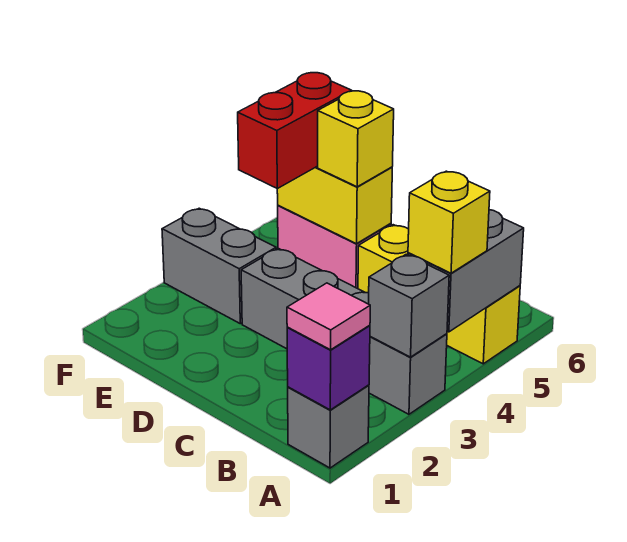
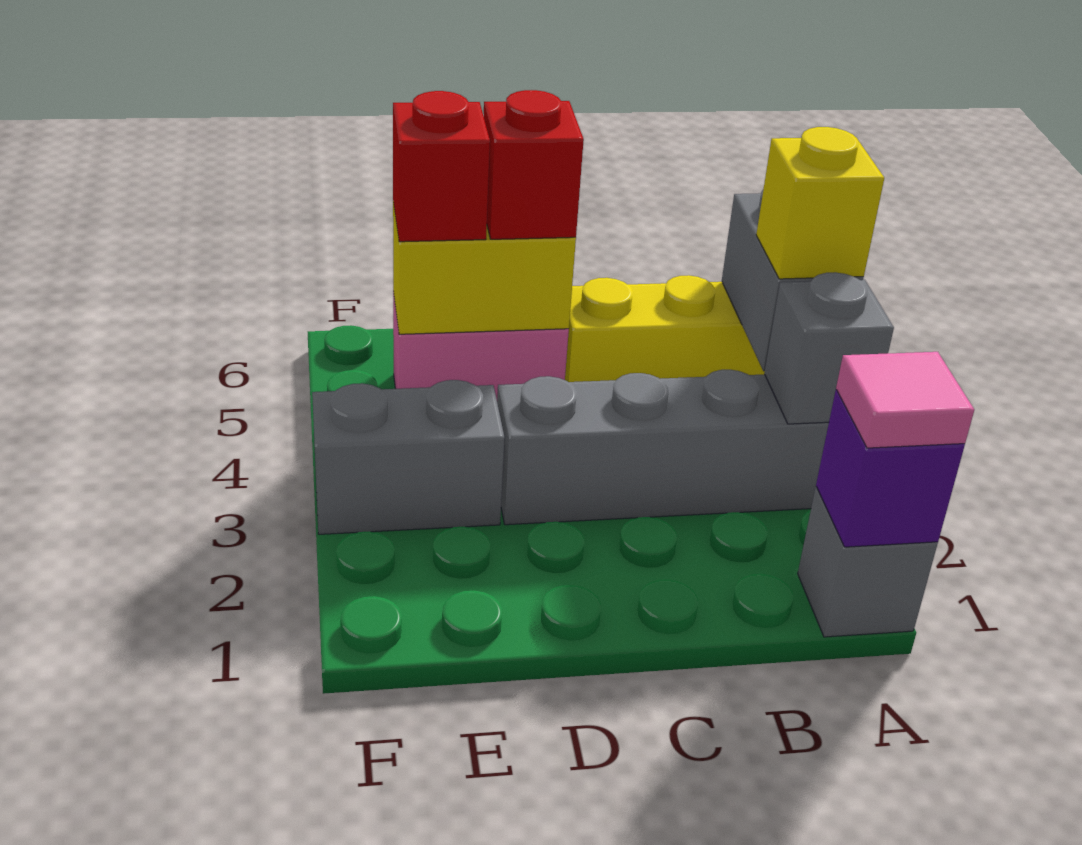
yellow brick D5 level 3 -> red brick D5 level 3
red brick E4:E5 level 3 -> red brick E5 level 3

